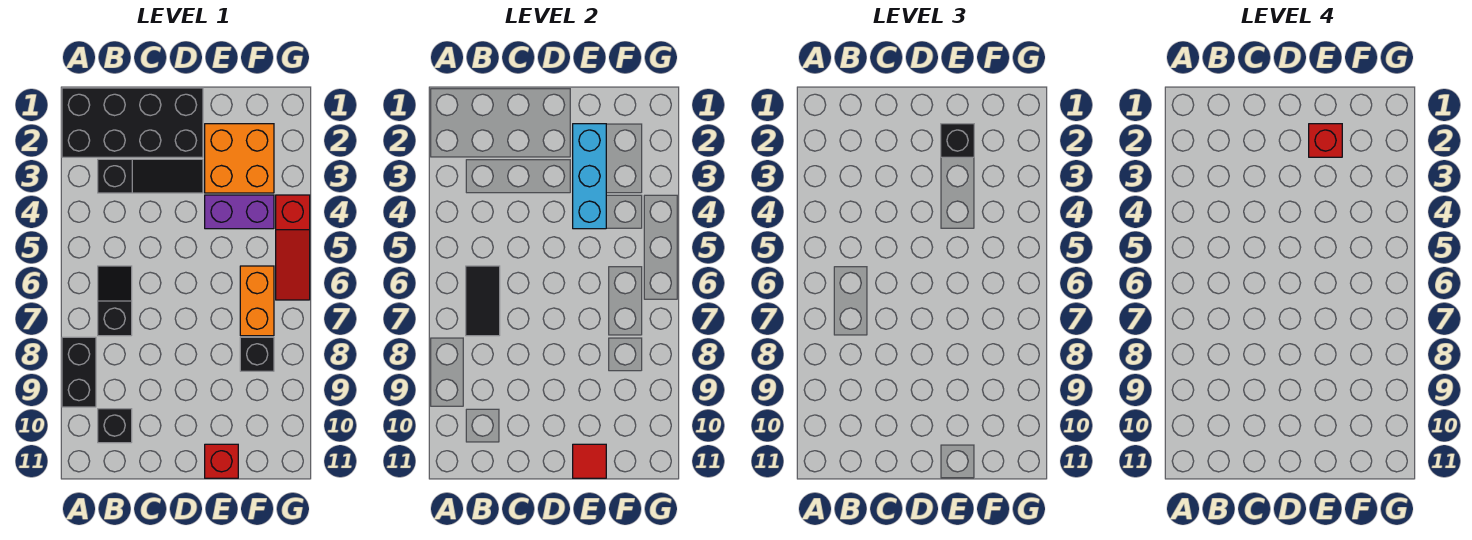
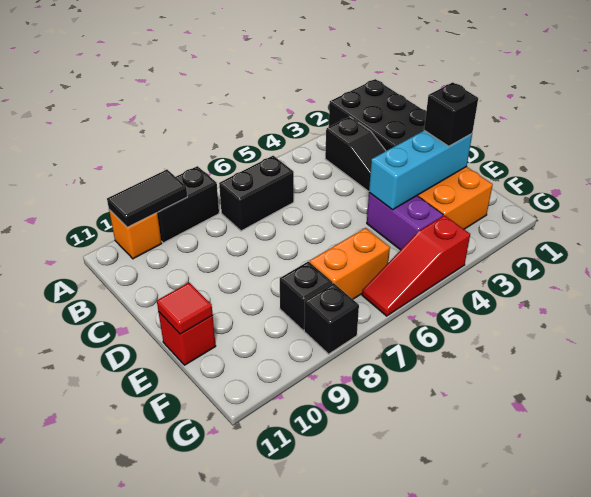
none -> orange brick A10 level 1
black slope B6:B7 level 1 top 7 -> black brick B6:B7 level 1
black tile B6:B7 level 2 -> black tile A9:A10 level 2
black brick B10 level 1 -> black brick G8 level 1
red brick E2 level 4 -> none

